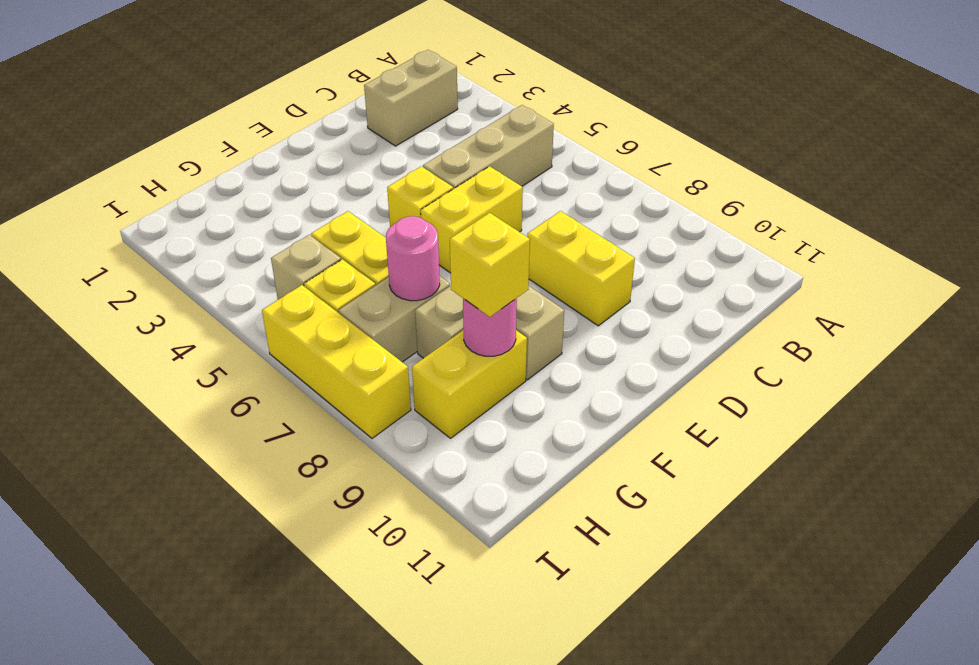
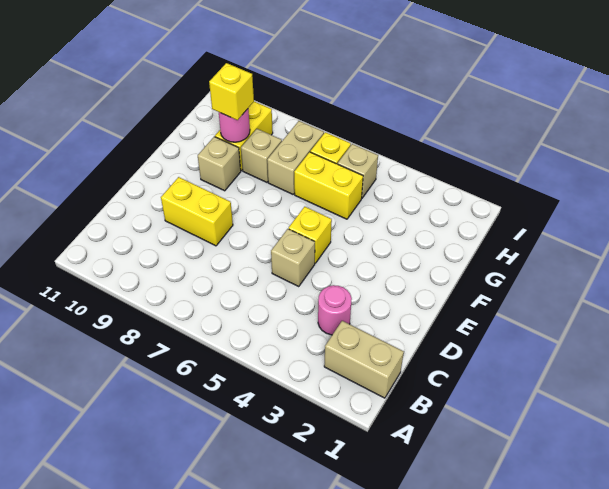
tan brick B2:C2 level 1 -> tan brick B1:B2 level 1
tan brick B5:D5 level 1 -> tan brick D5 level 1
yellow brick D6:E6 level 1 -> none
pink round brick G7 level 2 -> pink round brick C3 level 1
yellow brick I6:I8 level 1 -> none

